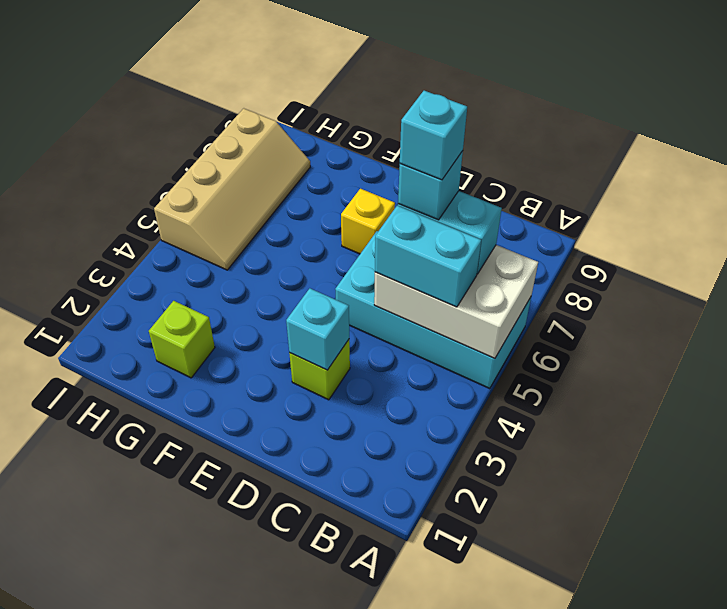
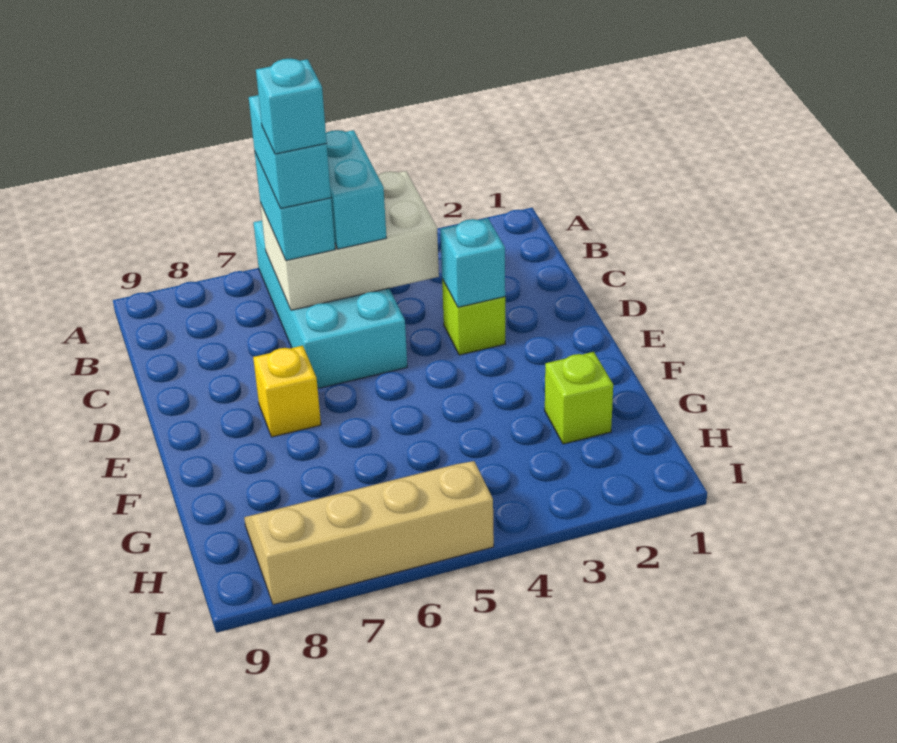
white brick A5:C6 level 2 -> white brick B4:C6 level 2
cyan brick C6 level 4 -> cyan brick B6:C6 level 4

